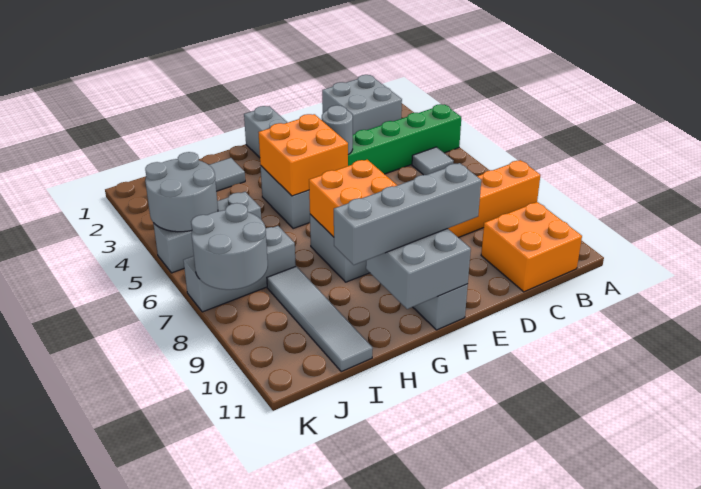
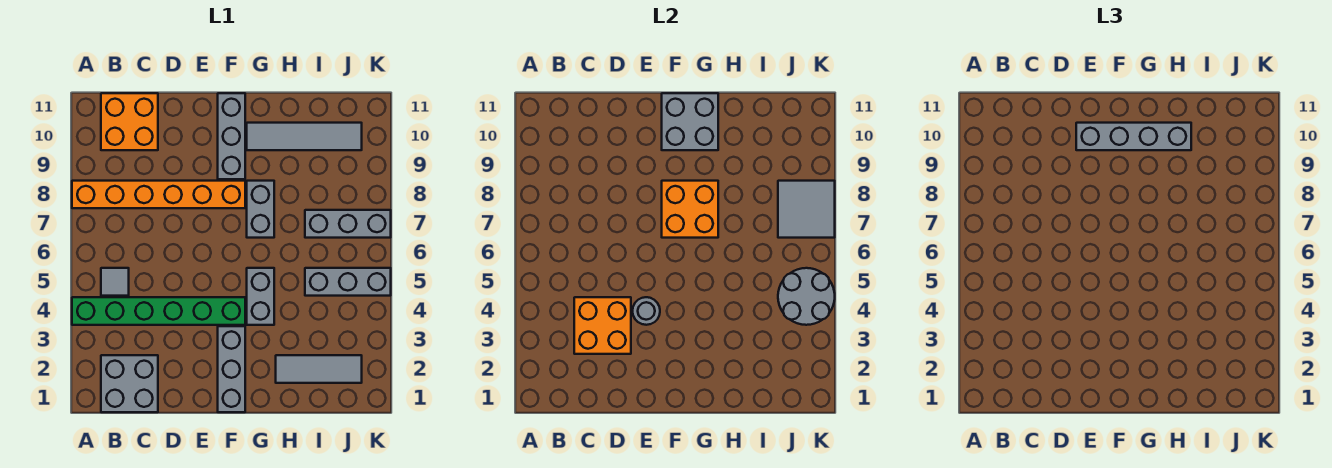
orange brick F4:G5 level 2 -> orange brick C3:D4 level 2
grey tile I8:I11 level 1 -> grey tile G10:J10 level 1
grey round brick J7:K8 level 2 -> grey tile J7:K8 level 2

